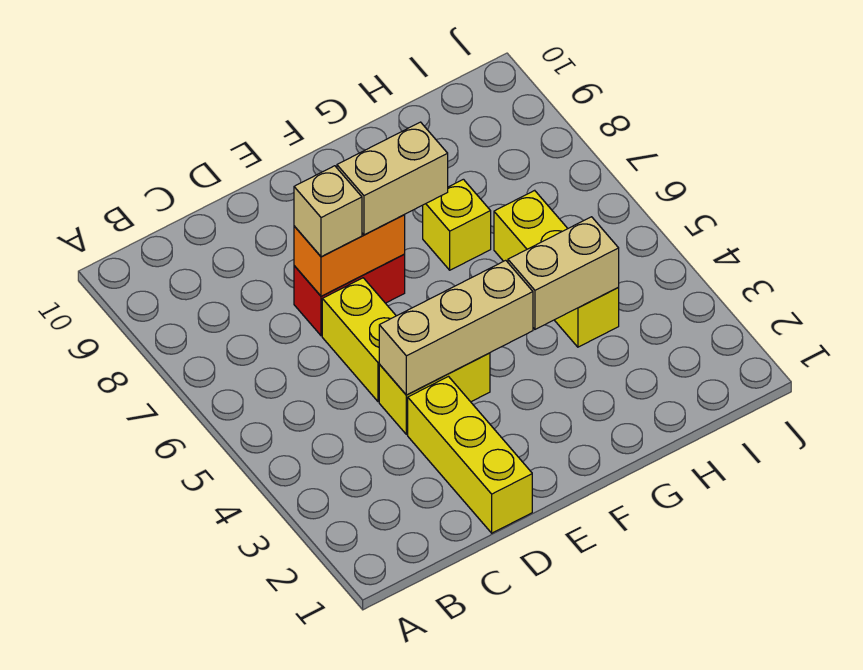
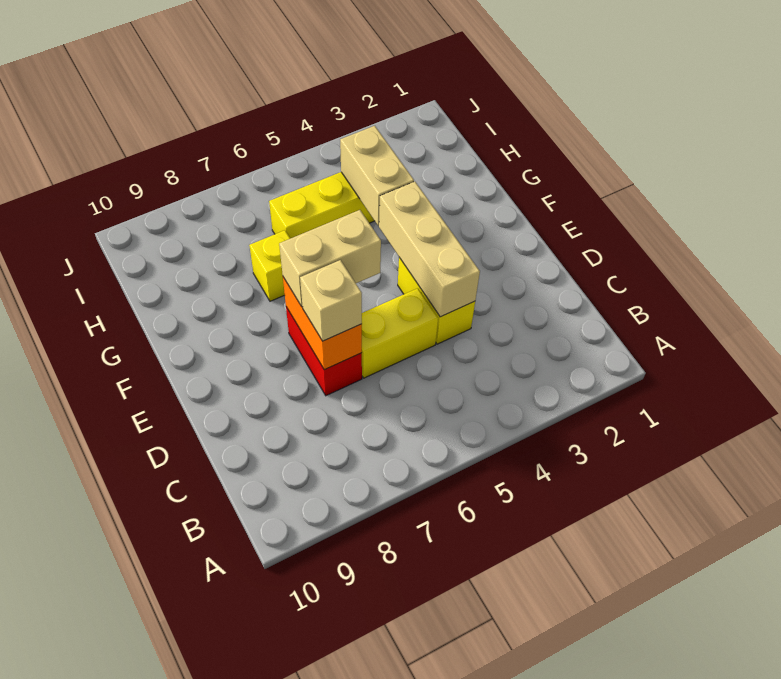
yellow brick D1:D3 level 1 -> none
tan brick E7:F7 level 3 -> tan brick E6:E7 level 3

